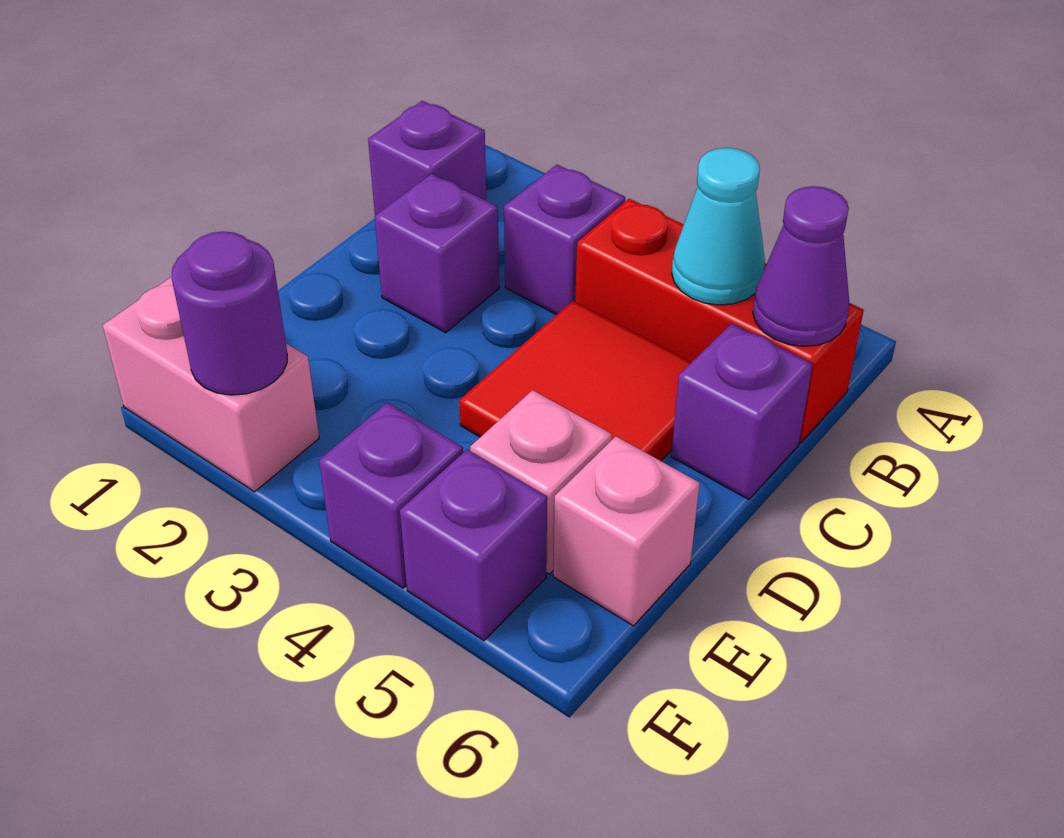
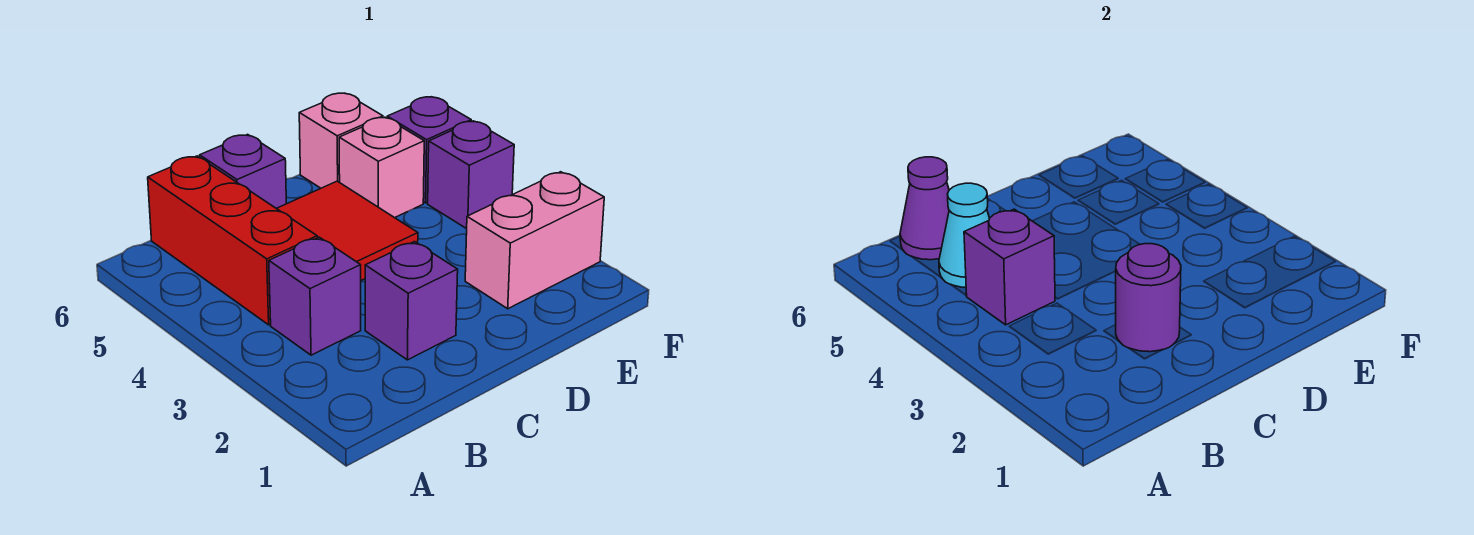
purple brick B1 level 1 -> purple brick B4 level 2
pink brick F1:F2 level 1 -> pink brick E2:F2 level 1
purple round brick F2 level 2 -> purple round brick C2 level 2

